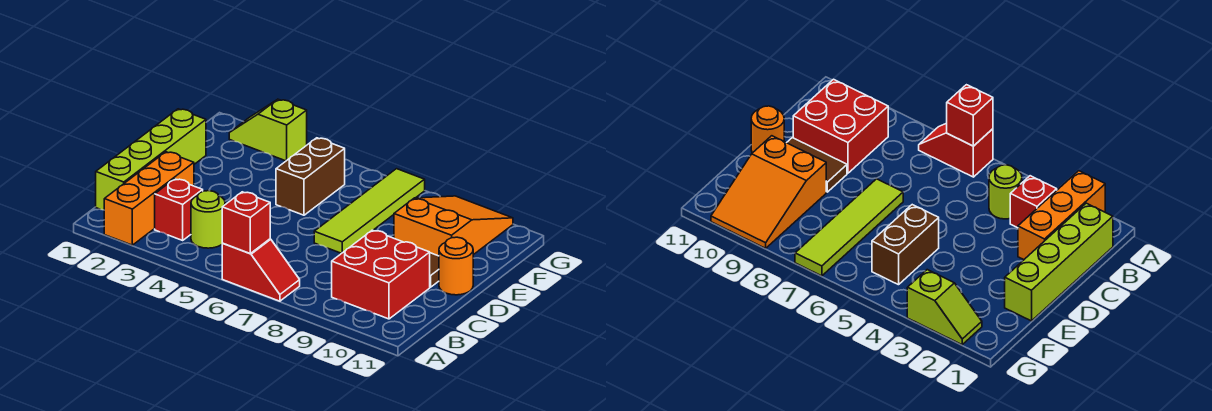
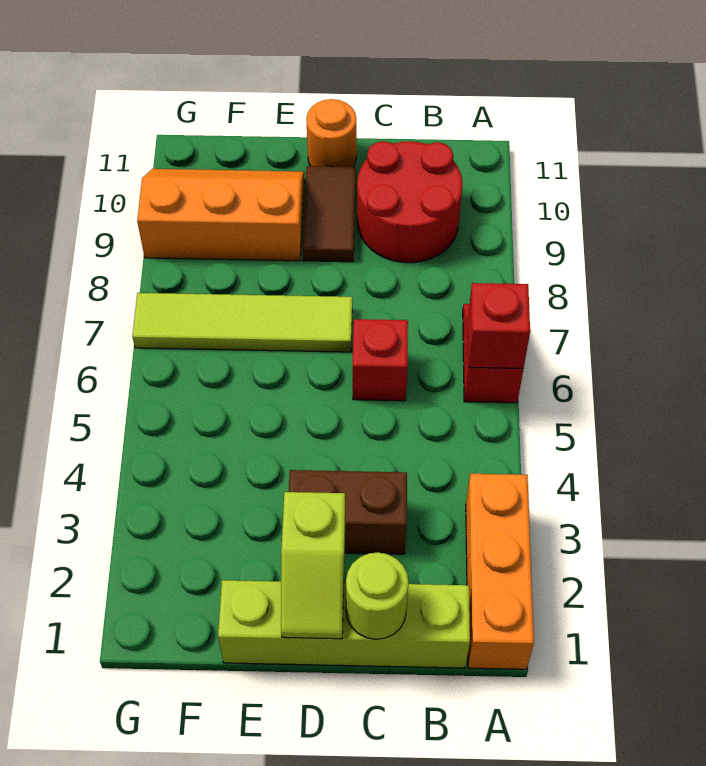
orange brick A2:C2 level 1 -> orange brick A1:A3 level 1
red brick B3 level 1 -> red brick C6 level 1
lime round brick B4 level 1 -> lime round brick C1 level 2
red brick B9:C10 level 1 -> red round brick B9:C10 level 1
brown brick E5:F5 level 1 -> brown brick C3:D3 level 1
orange slope E9:G10 level 1 top E -> orange slope E9:G10 level 1 top 9
lime slope G2:G3 level 1 top 3 -> lime slope D1:D2 level 2 top 2

